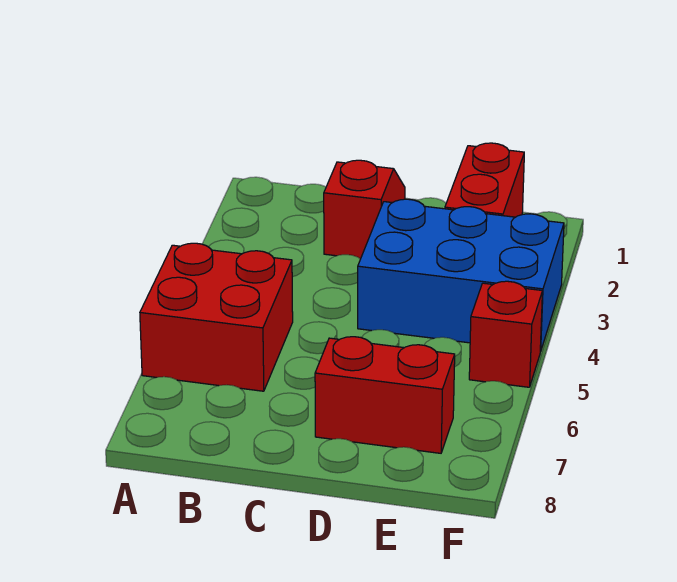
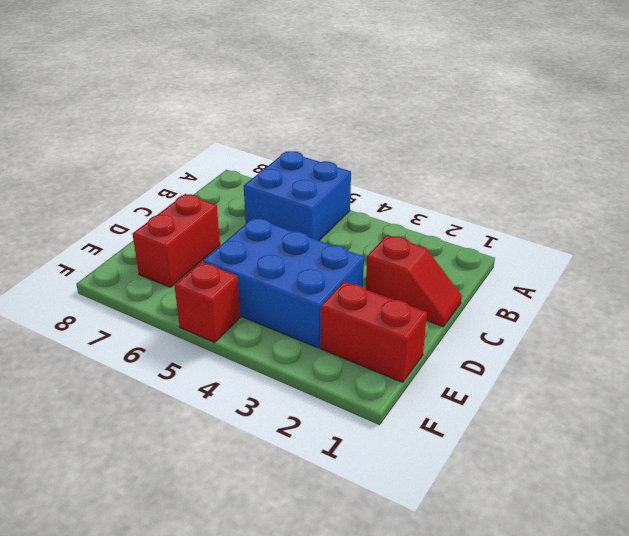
red brick A5:B6 level 1 -> blue brick A5:B6 level 1
blue brick D3:F4 level 1 -> blue brick D3:E5 level 1

